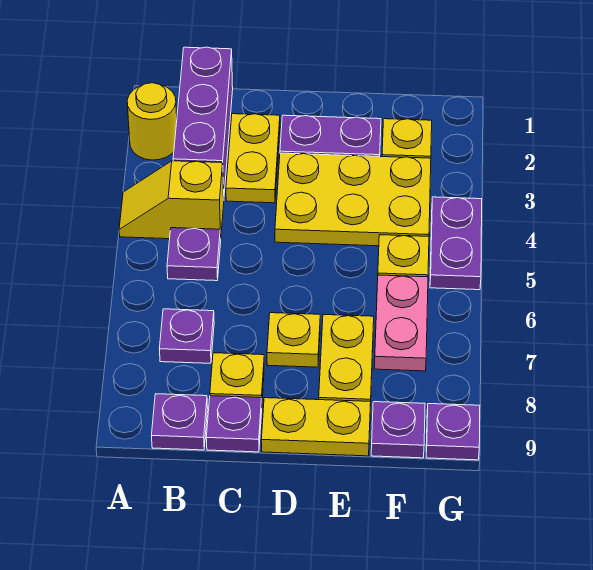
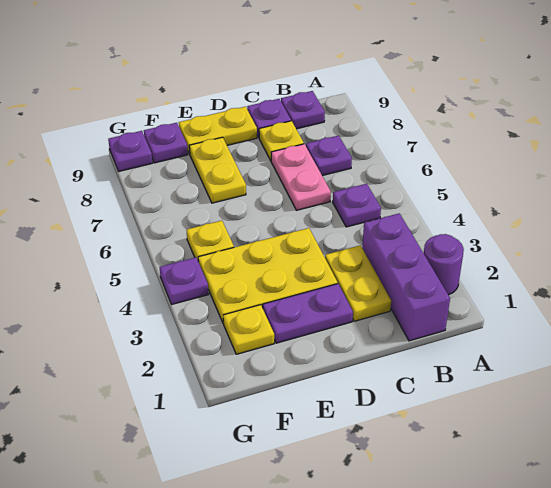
yellow round brick A2 level 1 -> purple round brick A2 level 1
yellow slope A4:B4 level 1 top B -> none
yellow plate D7 level 1 -> none
pink plate F6:F7 level 1 -> pink plate C6:C7 level 1
purple plate G4:G5 level 1 -> purple plate G4 level 1

